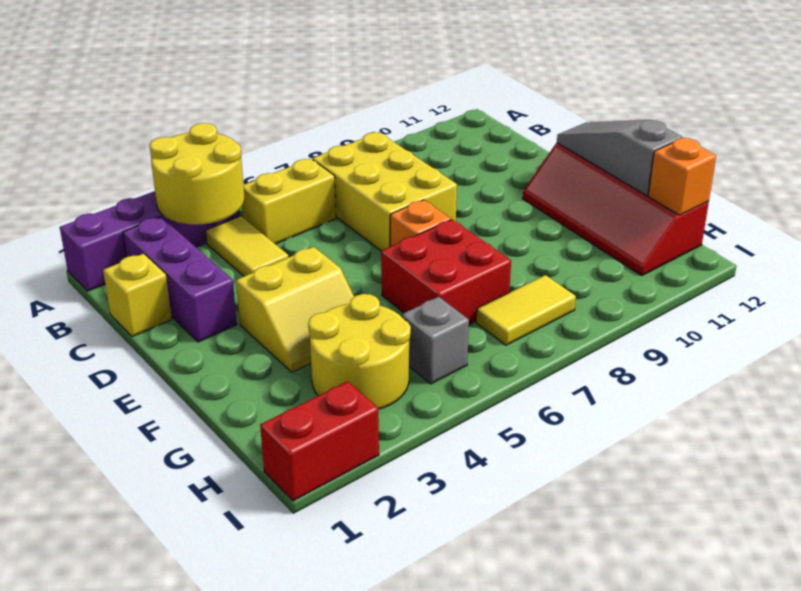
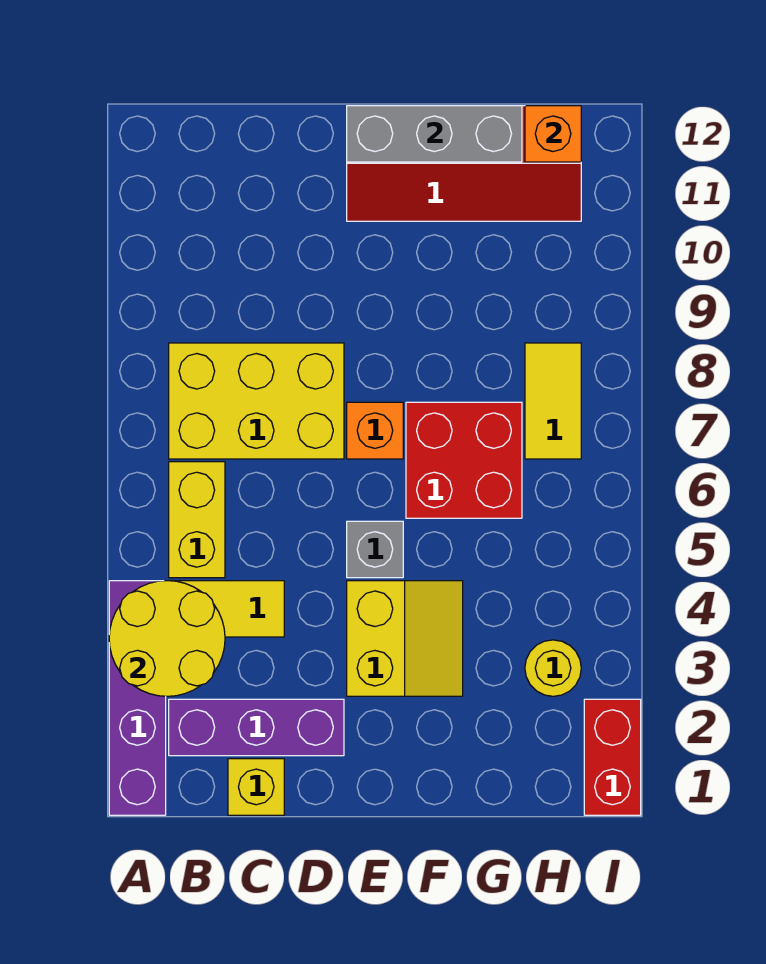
grey slope E12:G12 level 2 top G -> grey brick E12:G12 level 2
yellow round brick G3:H4 level 1 -> yellow round brick H3 level 1
grey brick H5 level 1 -> grey brick E5 level 1

